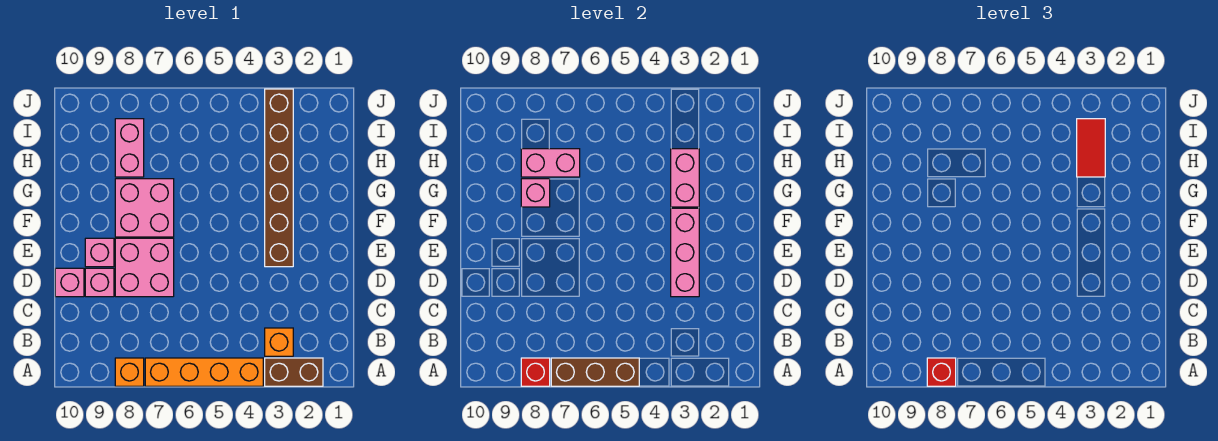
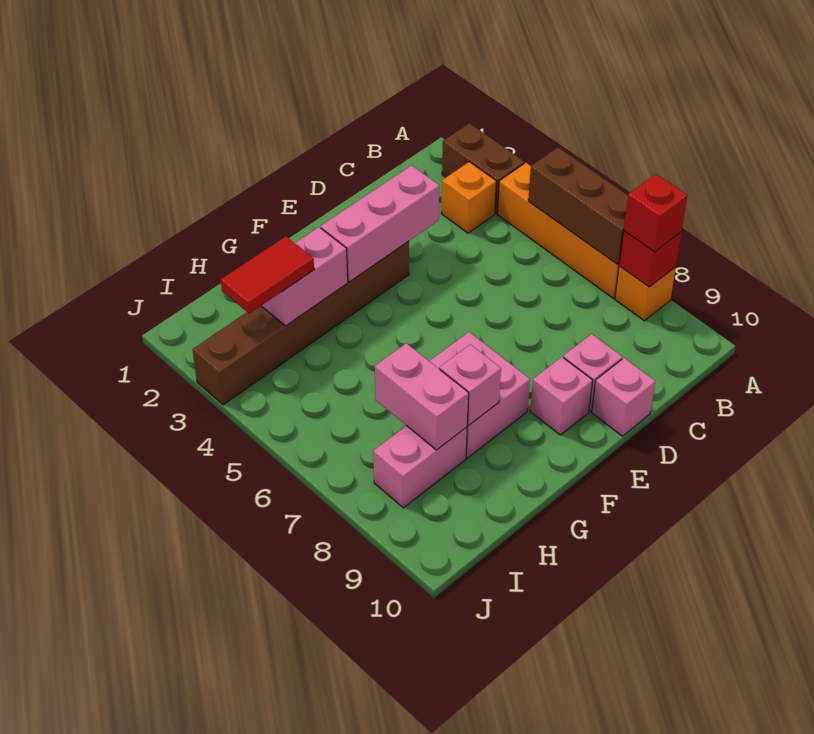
pink brick D7:E8 level 1 -> none

